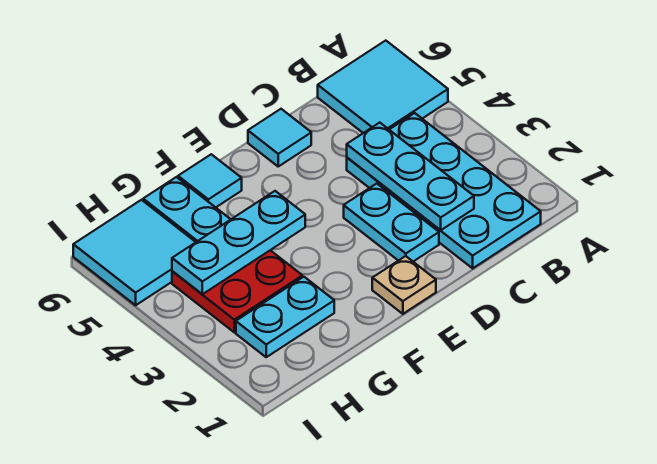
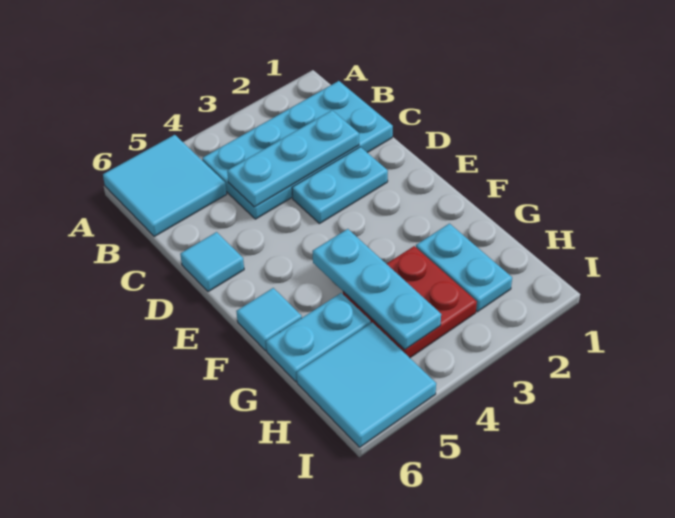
tan plate E1 level 1 -> none

